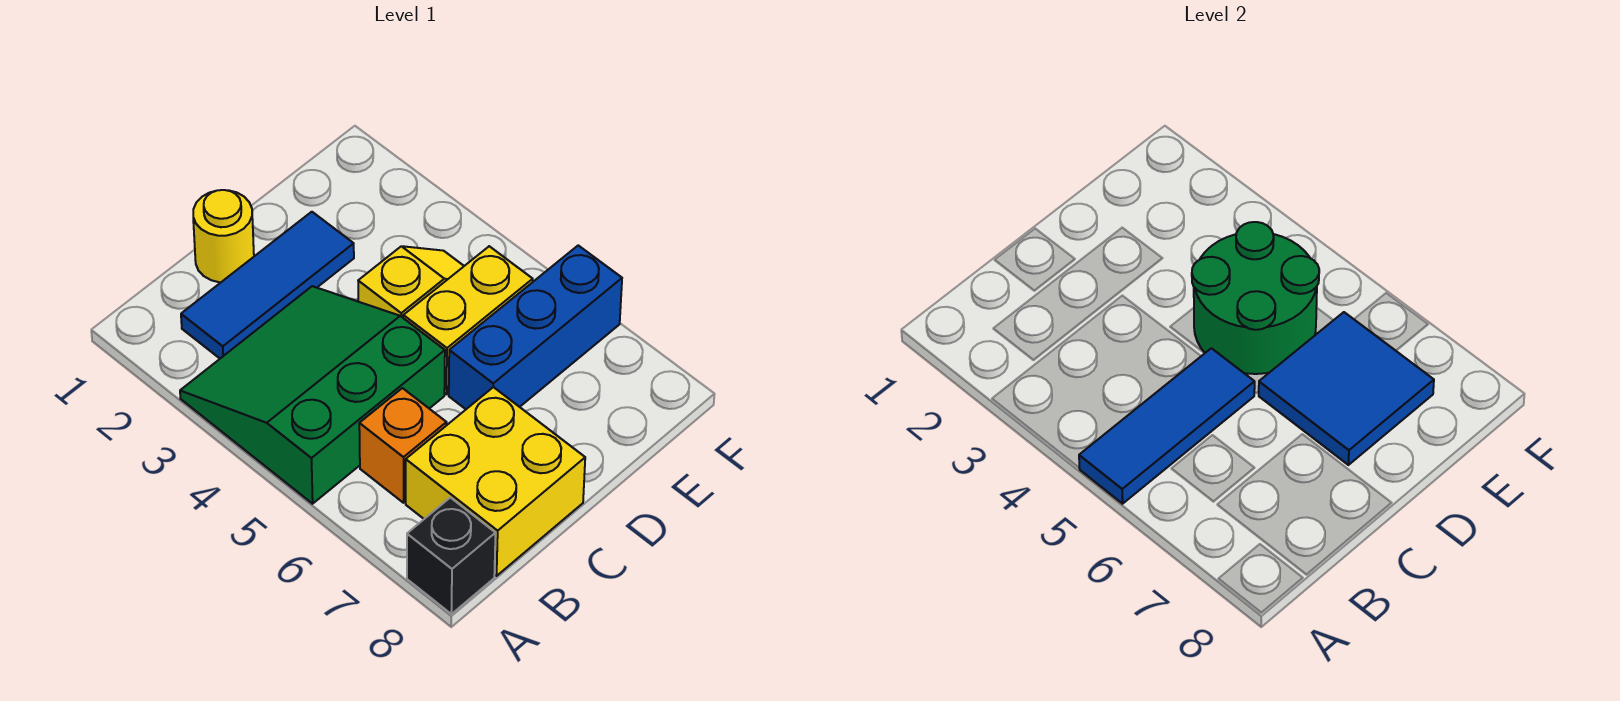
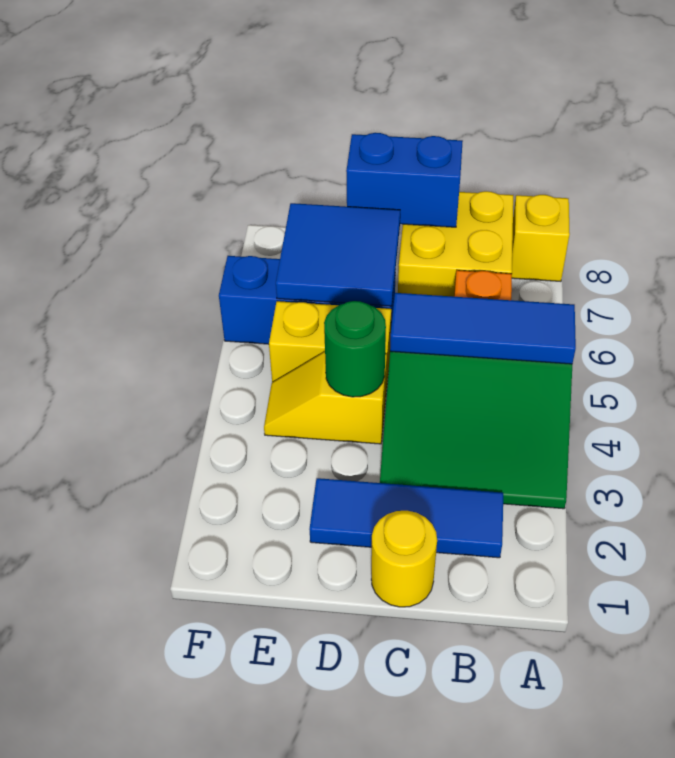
black brick A8 level 1 -> yellow brick A8 level 1
none -> blue brick C8:D8 level 2
green round brick D4:E5 level 2 -> green round brick D4 level 2

